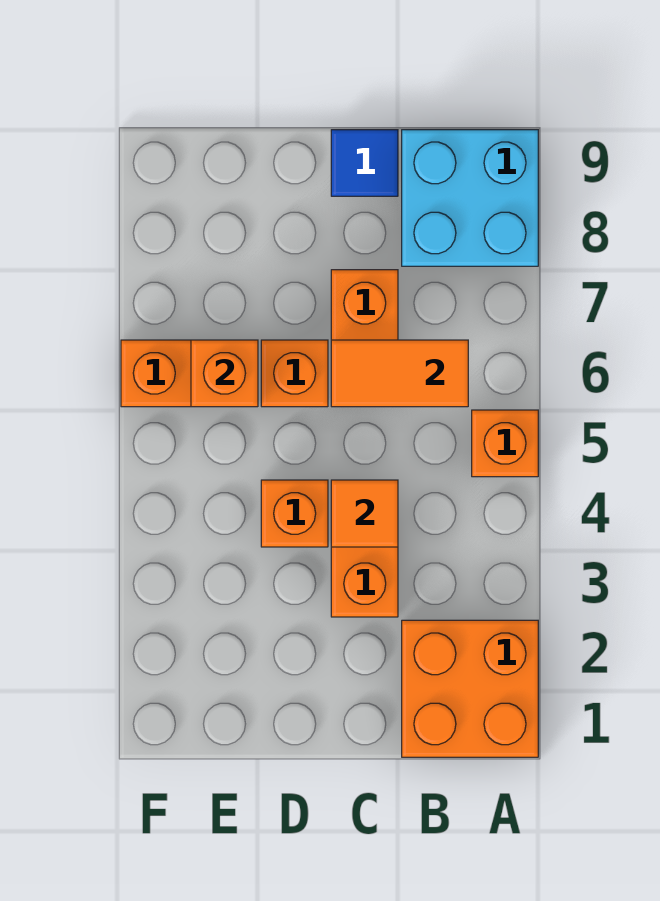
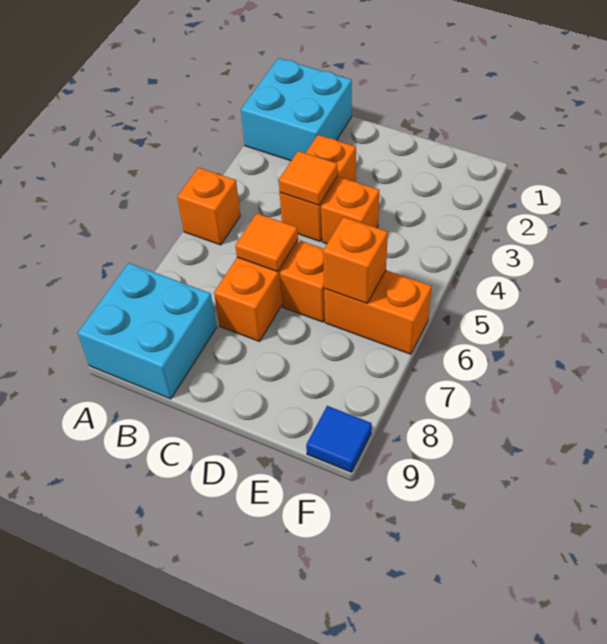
orange brick A1:B2 level 1 -> cyan brick A1:B2 level 1
orange tile B6:C6 level 2 -> orange tile C6 level 2
blue tile C9 level 1 -> blue tile F9 level 1

